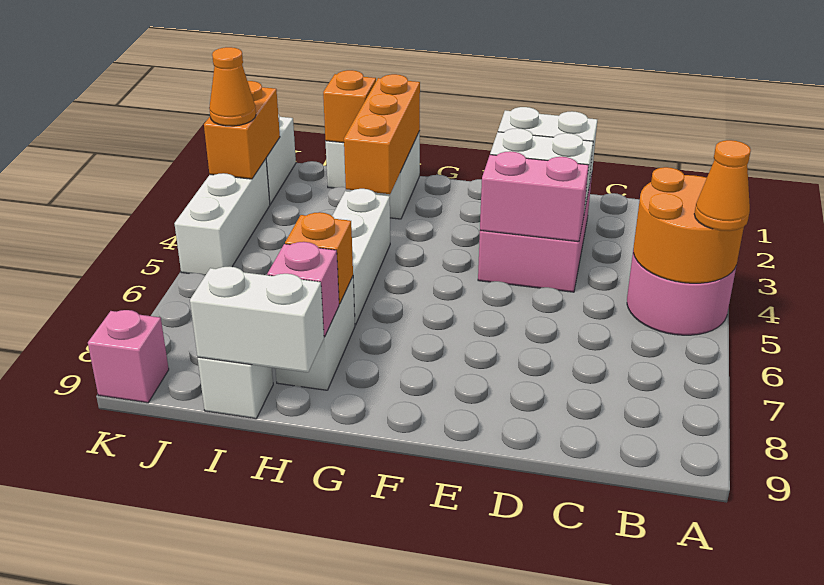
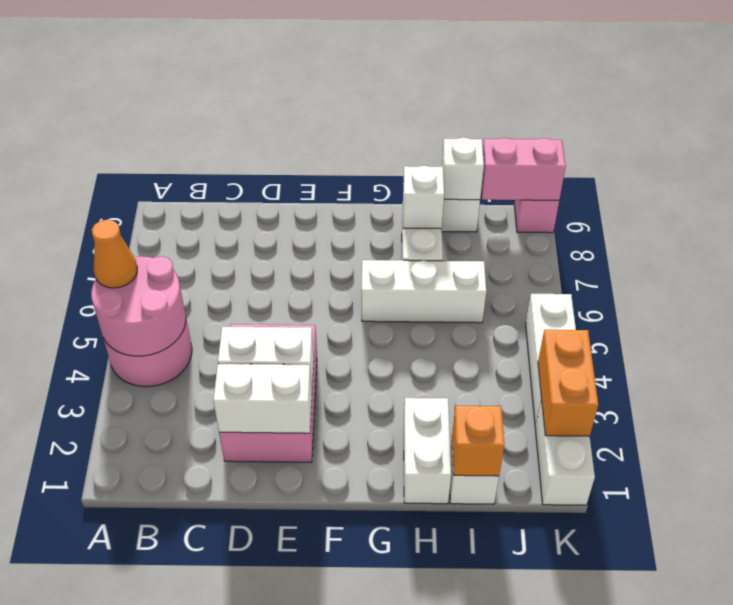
orange round brick A4:B5 level 2 -> pink round brick A4:B5 level 2
pink brick D4:E4 level 2 -> pink brick J9:K9 level 2
orange brick H1:H3 level 2 -> none
white brick H4:H6 level 1 -> white brick G6:I6 level 1
orange brick H7 level 2 -> none
pink brick H8 level 2 -> white brick H8 level 2
white brick H9:I9 level 2 -> white brick I9 level 2
orange cone K3 level 3 -> none

